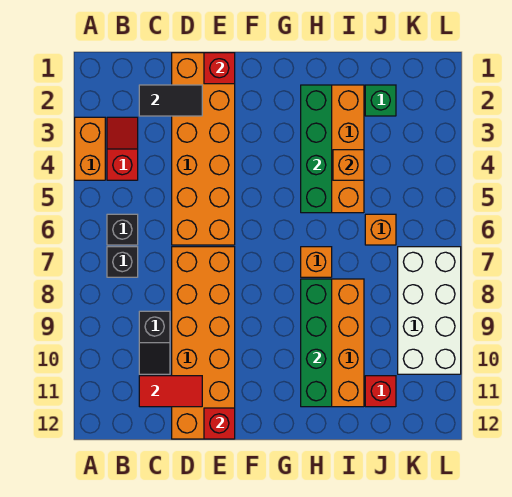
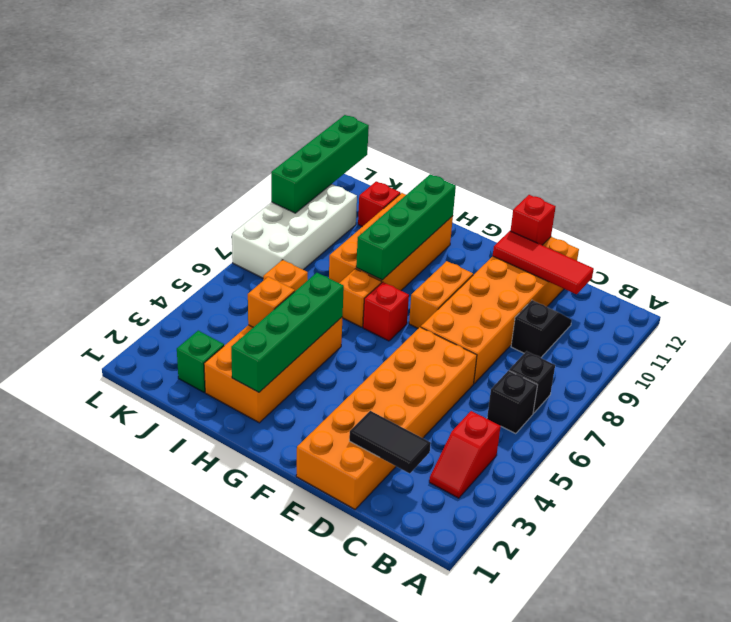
orange brick A3:A4 level 1 -> orange brick F8:F9 level 1
red tile C11:D11 level 2 -> red tile C11:E11 level 2
red brick E1 level 2 -> red brick G7 level 1
none -> green brick L9:L12 level 2

